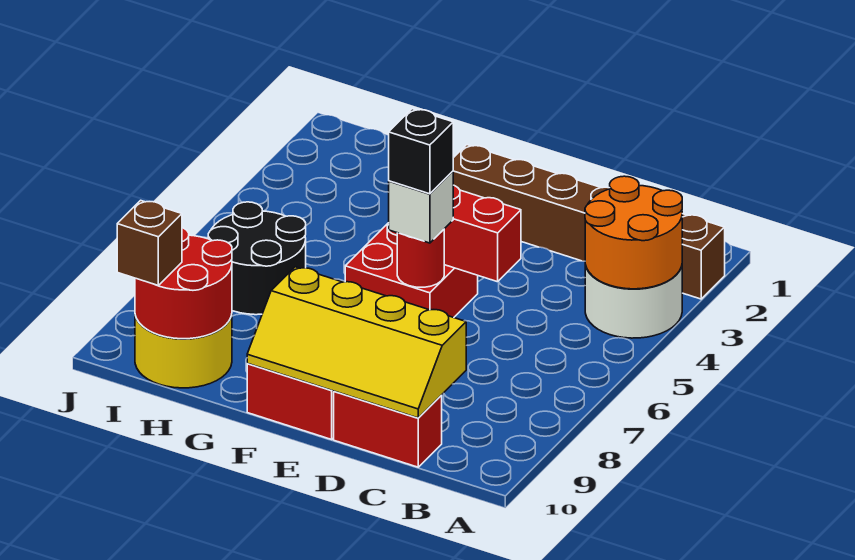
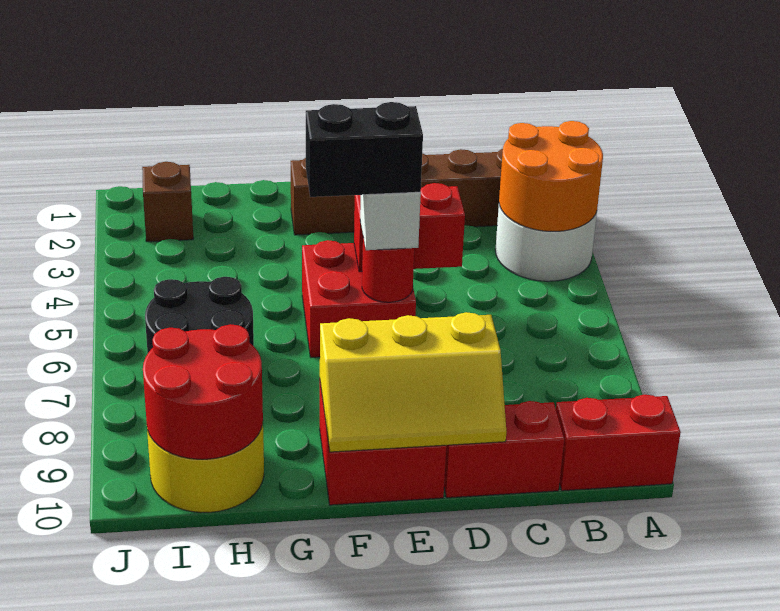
none -> red brick A10:B10 level 1
yellow slope C9:F10 level 2 top 9 -> yellow slope D9:F10 level 2 top 9
black brick E6 level 4 -> black brick E6:F6 level 4
brown brick I10 level 3 -> brown brick I2 level 1

